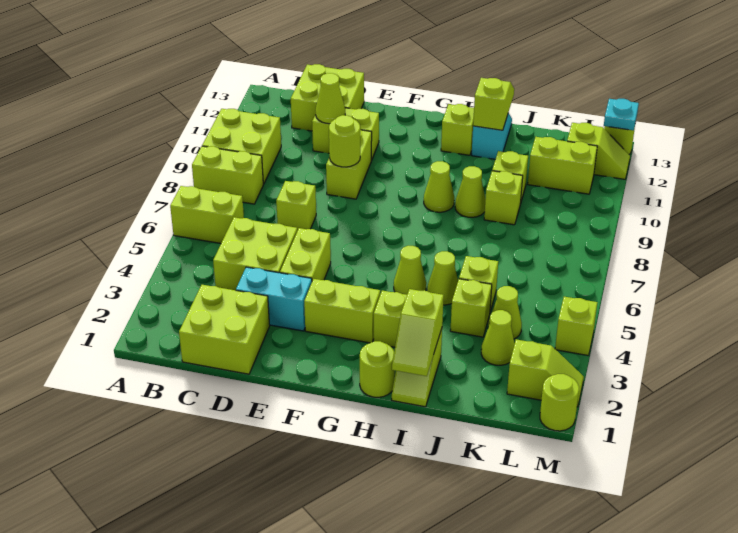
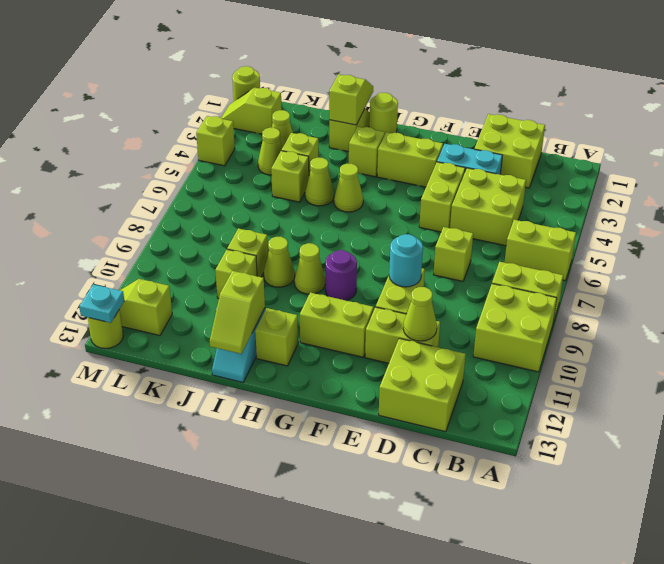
lime round brick E9 level 2 -> cyan round brick E9 level 2
none -> purple round brick G9 level 1
lime brick K11:L11 level 1 -> lime brick F11:G11 level 1

